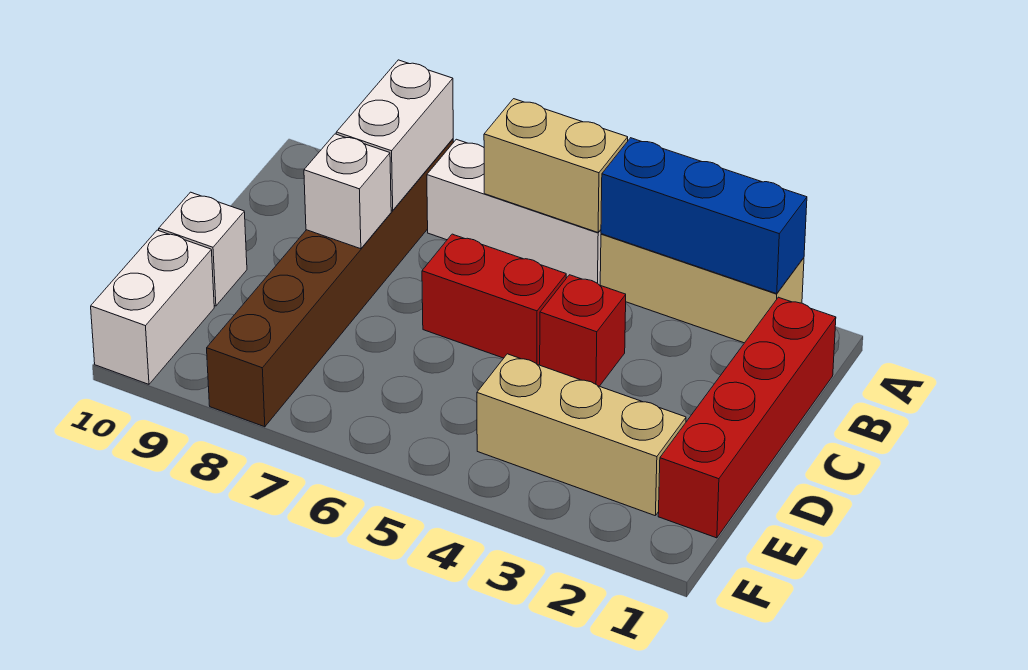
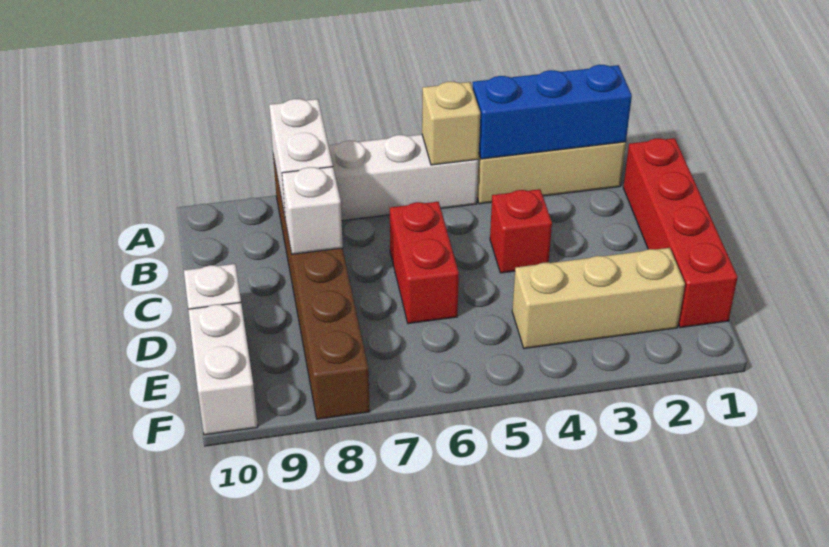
tan brick A5:A6 level 2 -> tan brick A5 level 2
red brick C5:C6 level 1 -> red brick C6:D6 level 1

